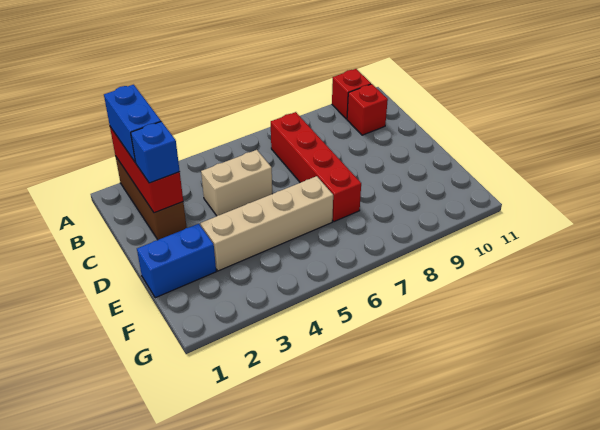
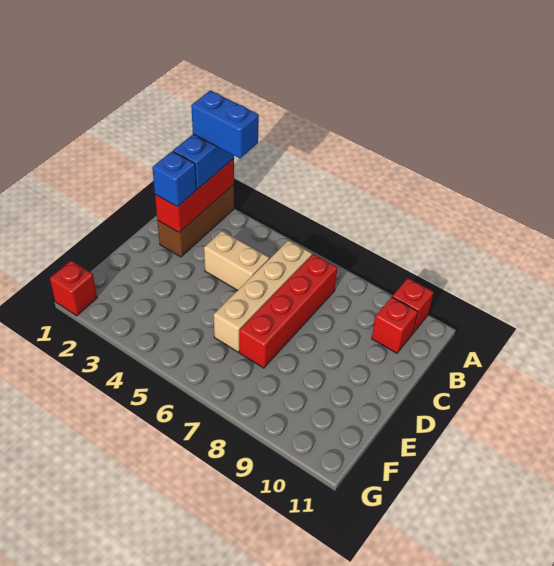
blue brick E1:E2 level 1 -> blue brick A2:A3 level 4
tan brick E3:E6 level 1 -> tan brick B6:E6 level 1
none -> red brick G1 level 1

